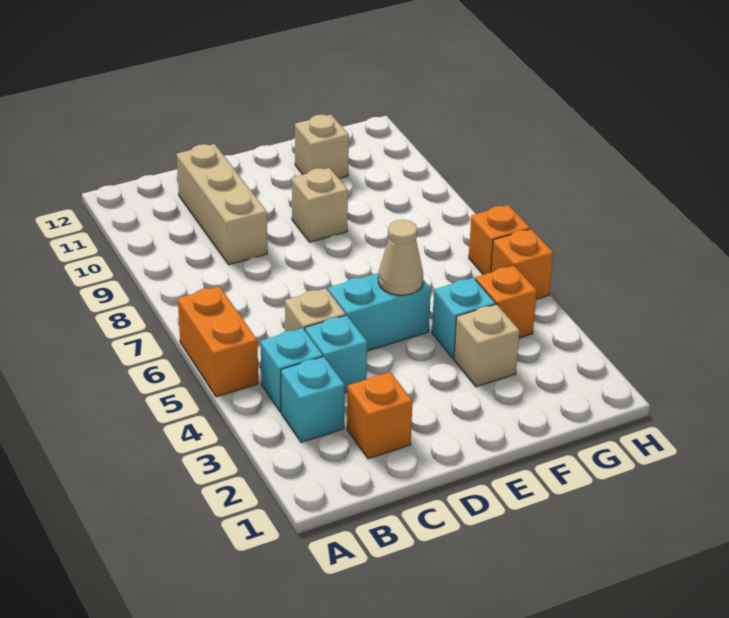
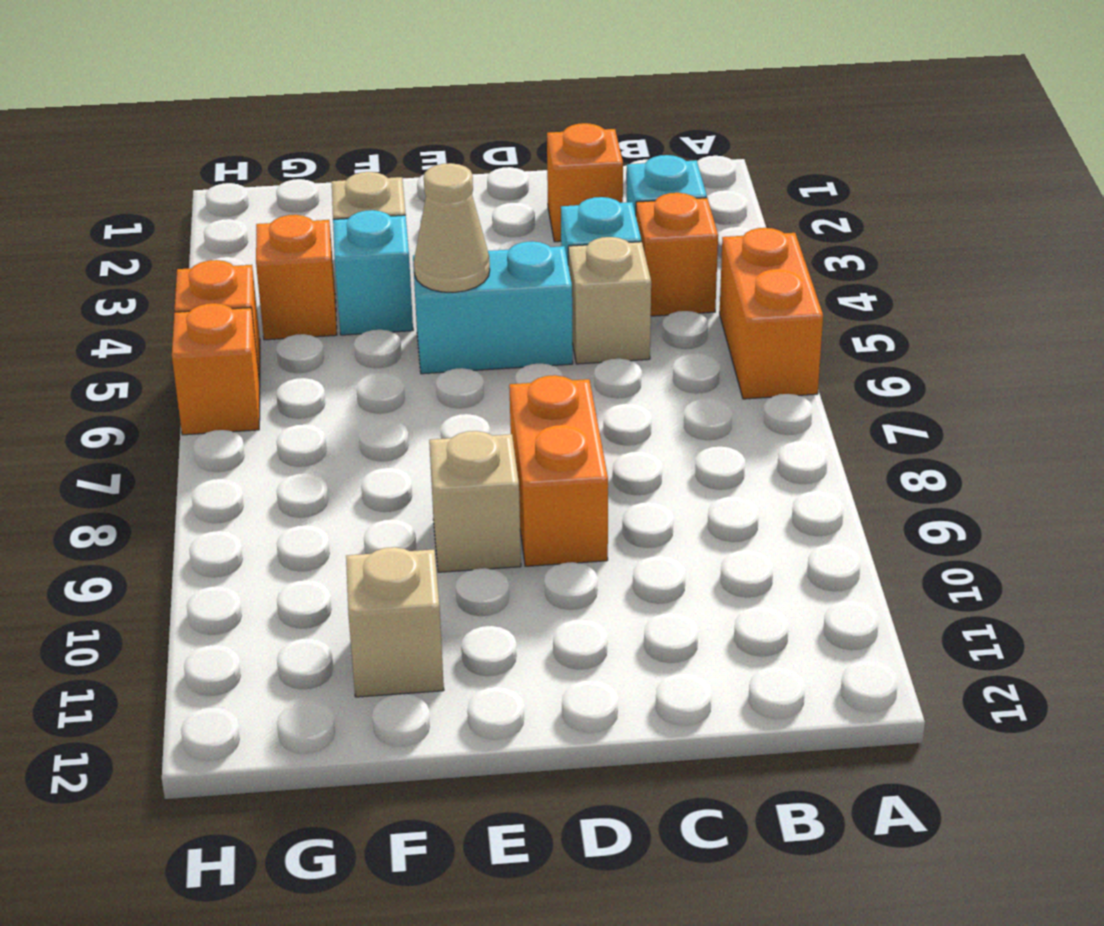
cyan brick B4 level 1 -> orange brick B4 level 1
tan brick C9:C11 level 1 -> none
none -> orange brick D8:D9 level 1

